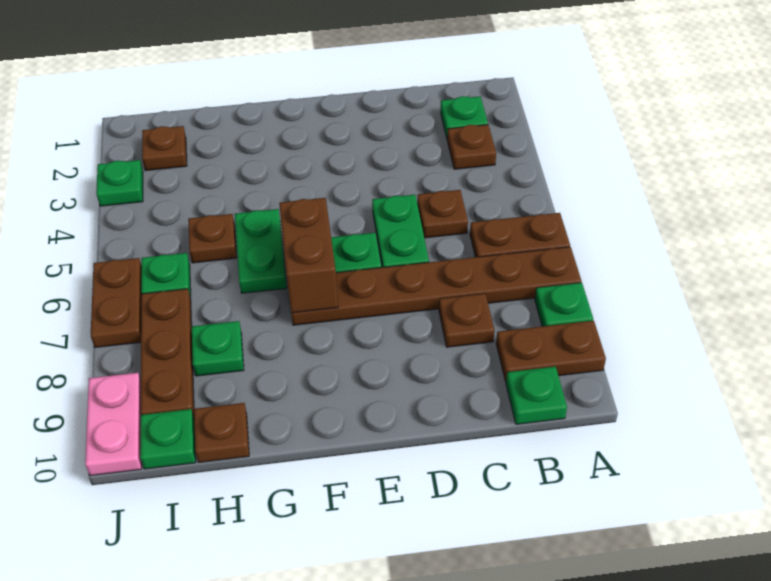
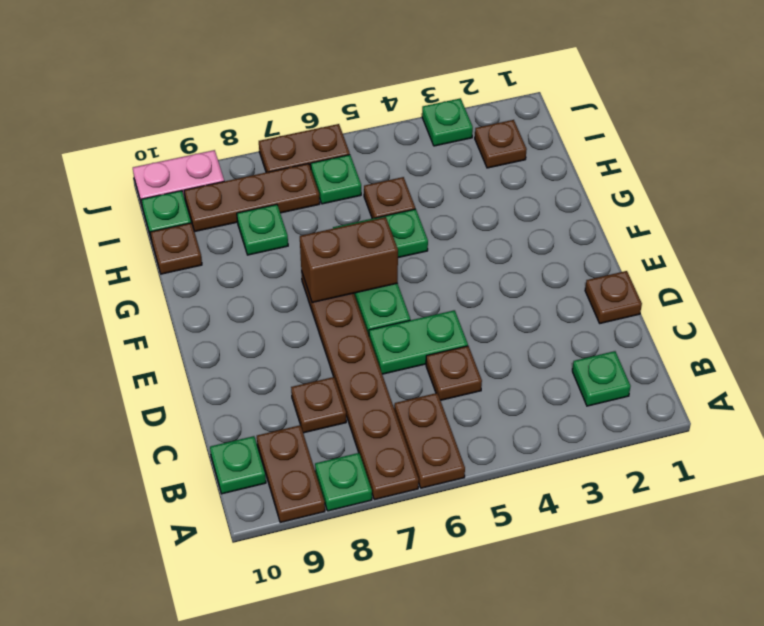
brown plate B3 level 1 -> brown plate D1 level 1

